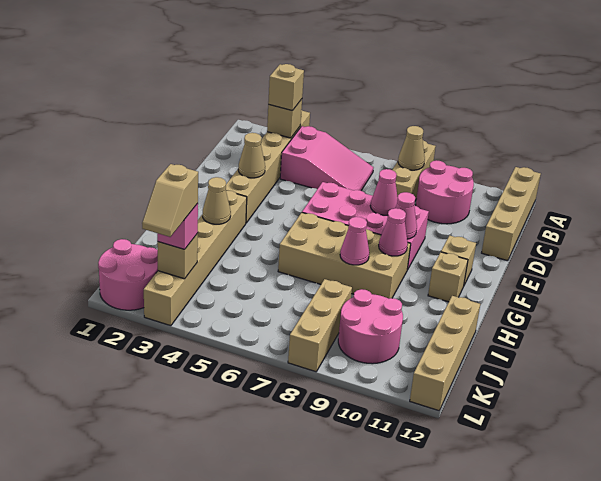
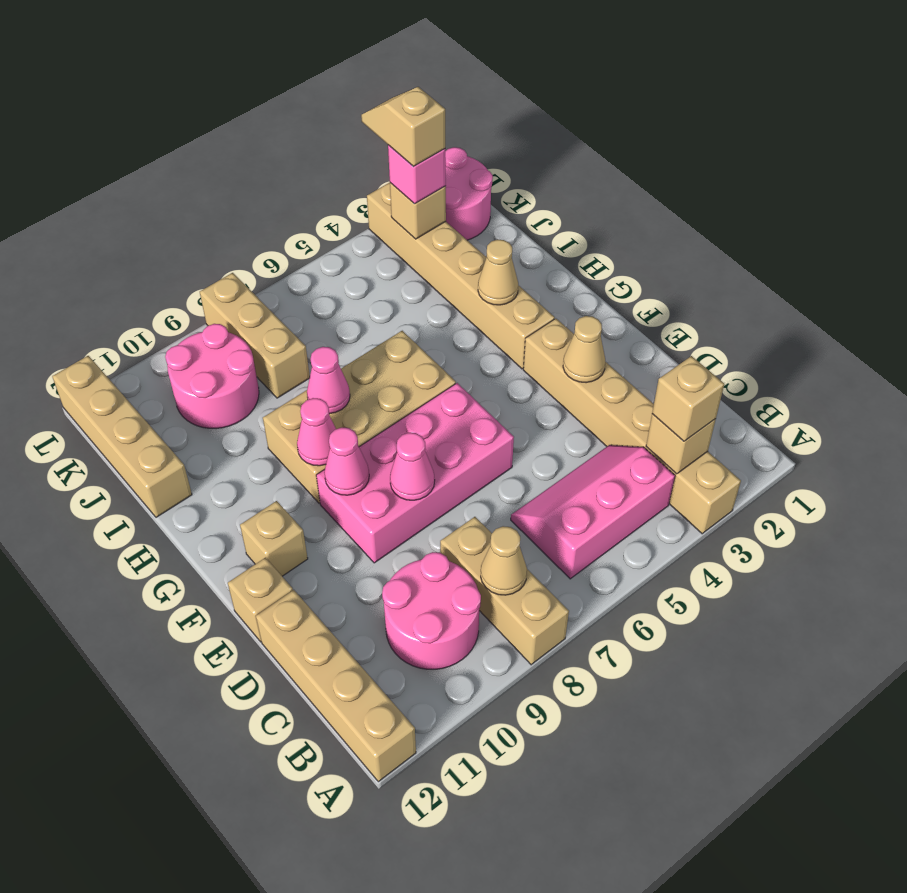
pink slope B4:C6 level 1 top 4 -> pink slope B4:C6 level 1 top B
tan brick G11 level 1 -> tan brick E12 level 1

